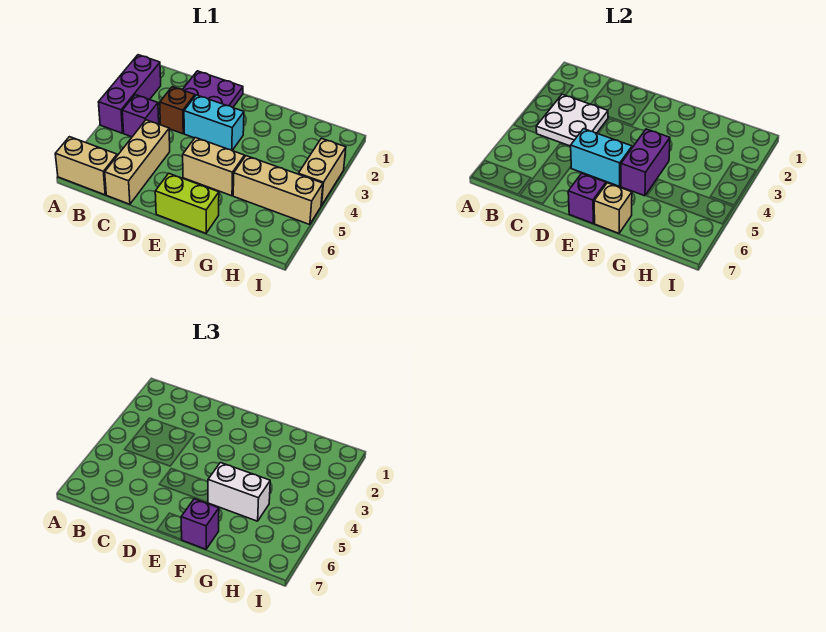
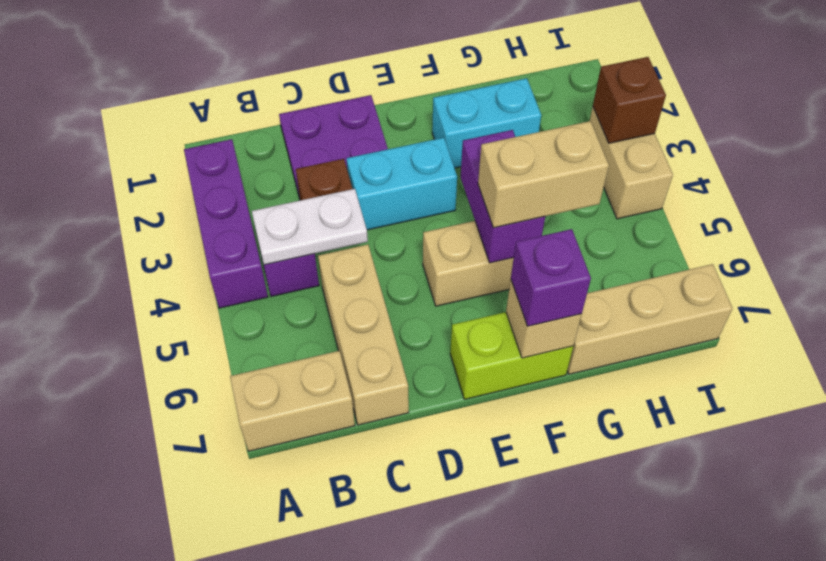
white plate B3:C4 level 2 -> white plate B4:C4 level 2
cyan brick D5:E5 level 2 -> cyan brick F2:G2 level 1
purple brick E7 level 2 -> none
white brick F5:G5 level 3 -> tan brick F5:G5 level 3
tan brick G5:I5 level 1 -> tan brick G7:I7 level 1
none -> brown brick I3 level 2

